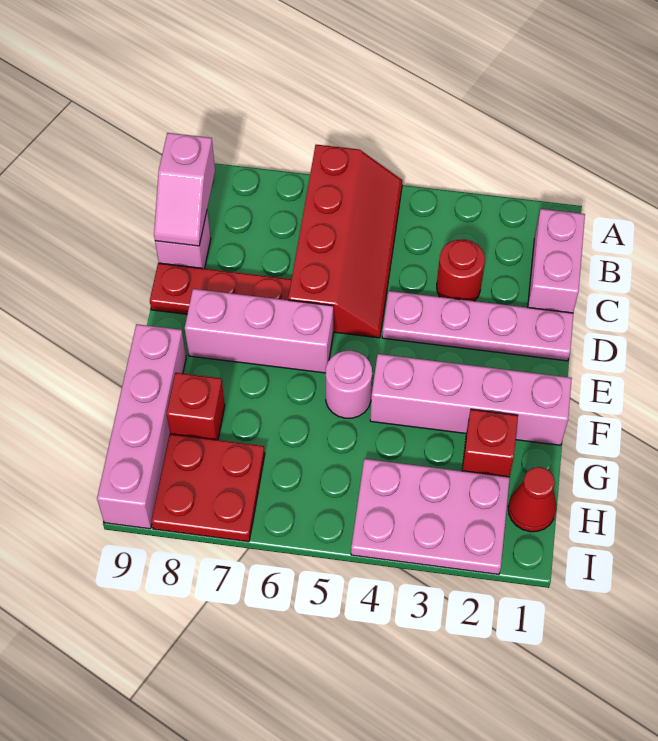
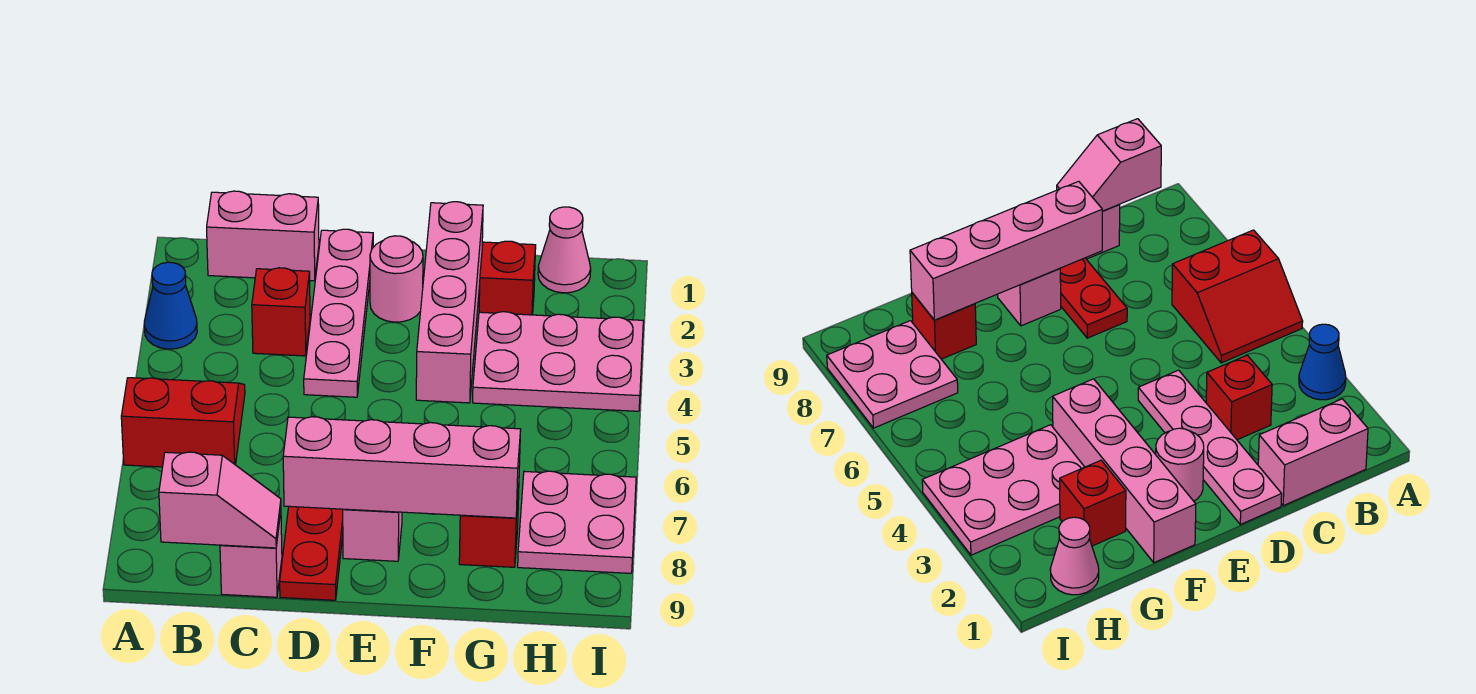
none -> blue cone A3 level 1
red slope A5:D6 level 1 top 6 -> red slope A5:B6 level 1 top 6
red round brick C3 level 1 -> red brick C3 level 1
pink brick E6:E8 level 1 -> pink brick E8 level 1
pink round brick F5 level 1 -> pink round brick E2 level 1
pink brick F9:I9 level 1 -> pink brick D8:G8 level 2
red cone H1 level 1 -> pink cone H1 level 1
pink plate H2:I4 level 1 -> pink plate G3:I4 level 1
red plate H7:I8 level 1 -> pink plate H7:I8 level 1

